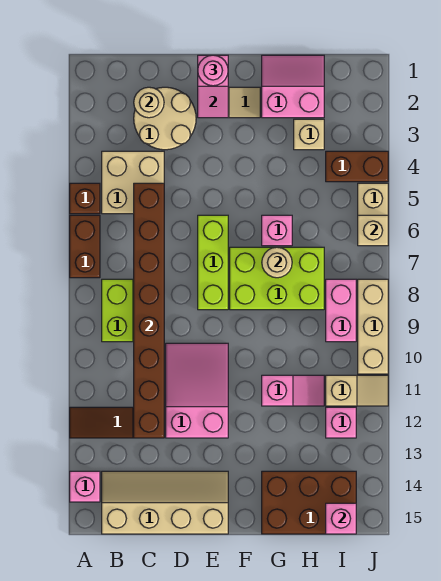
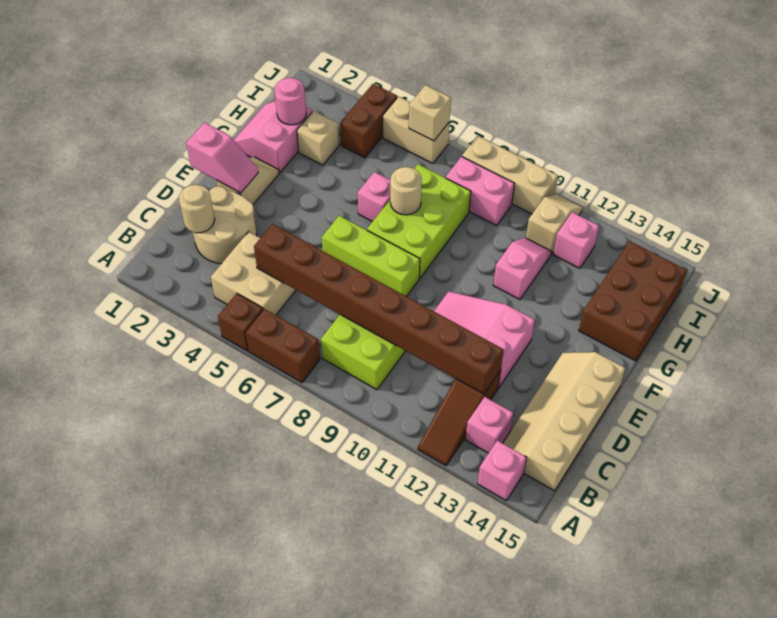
pink round brick E1 level 3 -> pink round brick H2 level 2
pink brick I15 level 2 -> pink brick B13 level 1

